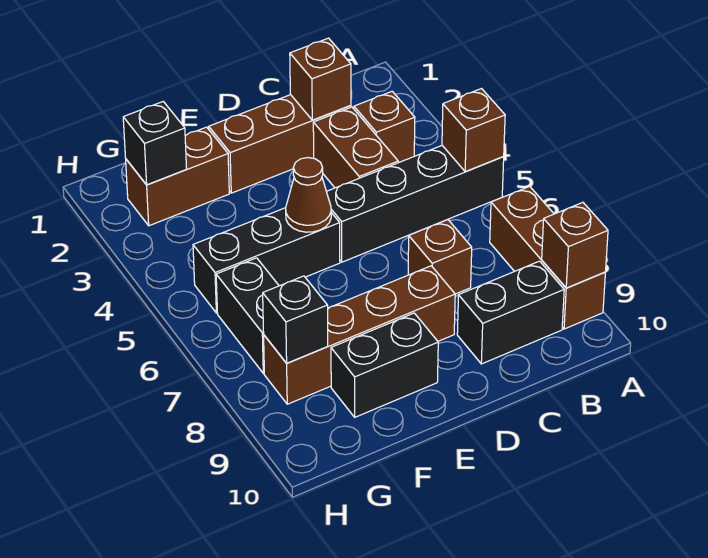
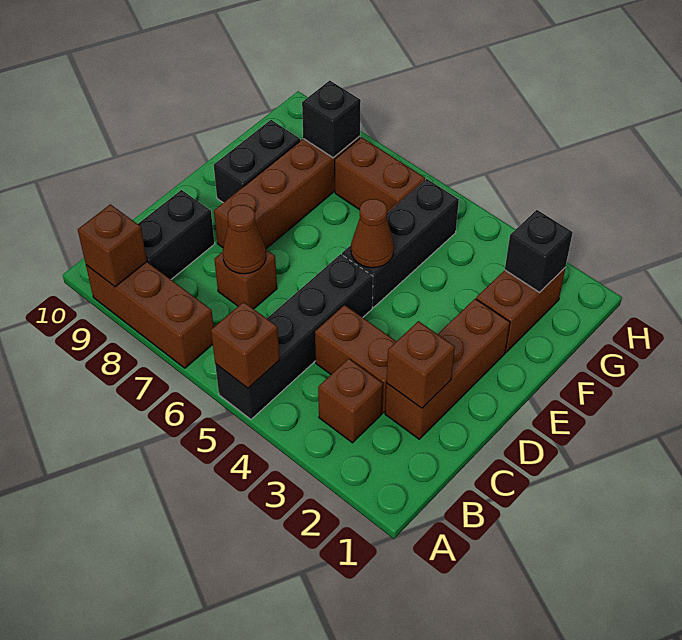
none -> brown cone C7 level 2
black brick G6:G7 level 1 -> brown brick G6:G7 level 1

